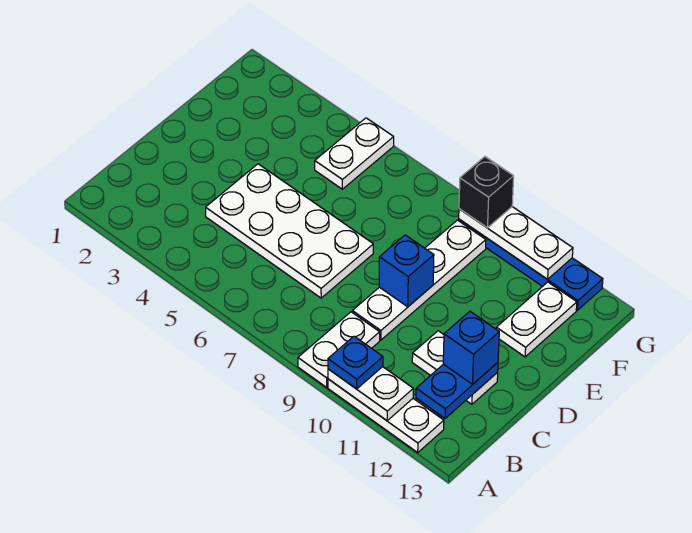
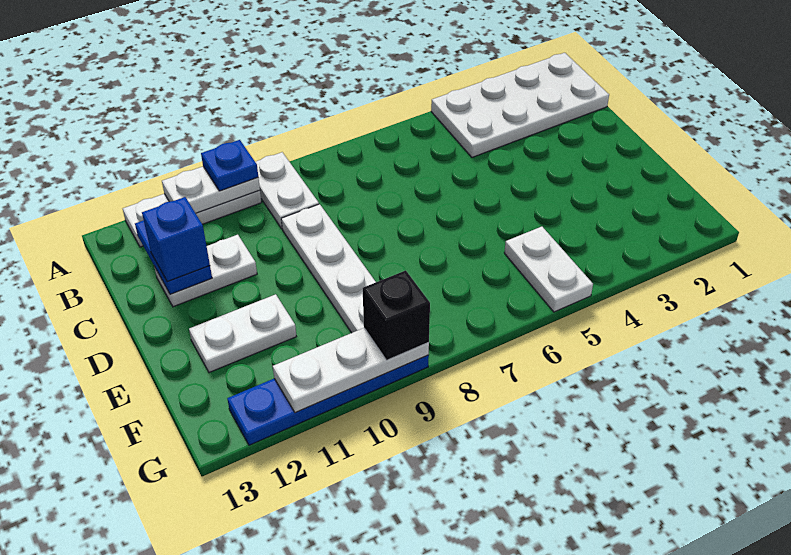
white plate C4:D7 level 1 -> white plate A1:B4 level 1
blue brick D9 level 2 -> none
white plate E12:F12 level 1 -> white plate E11:E12 level 1

